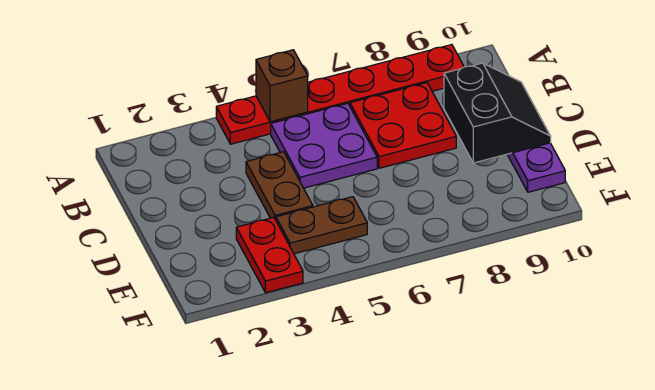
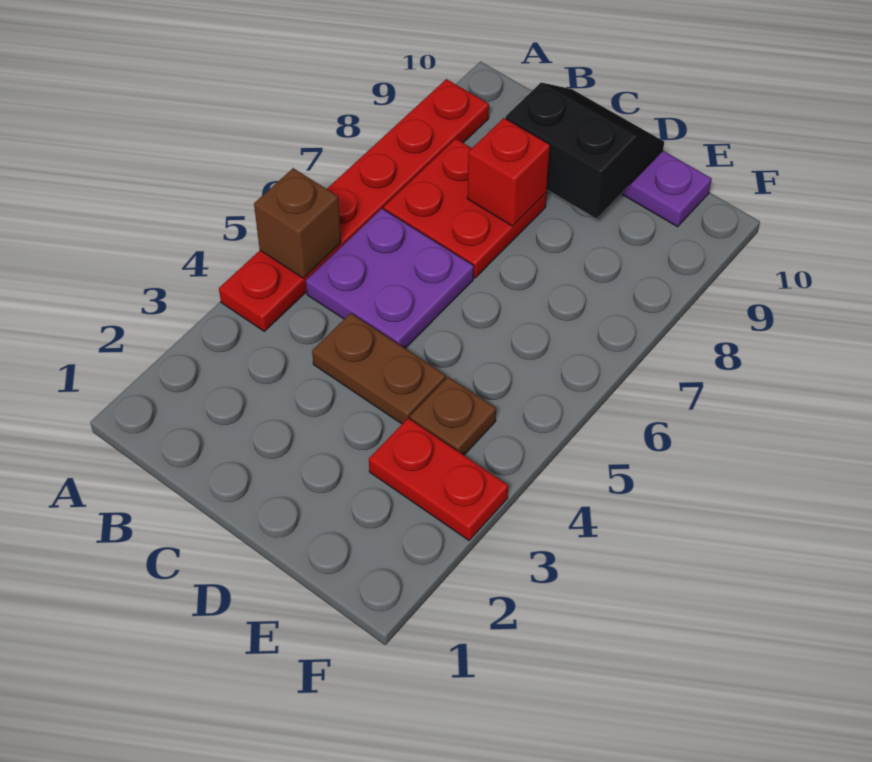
none -> red brick C8 level 2
brown plate E4:E5 level 1 -> brown plate E4 level 1

